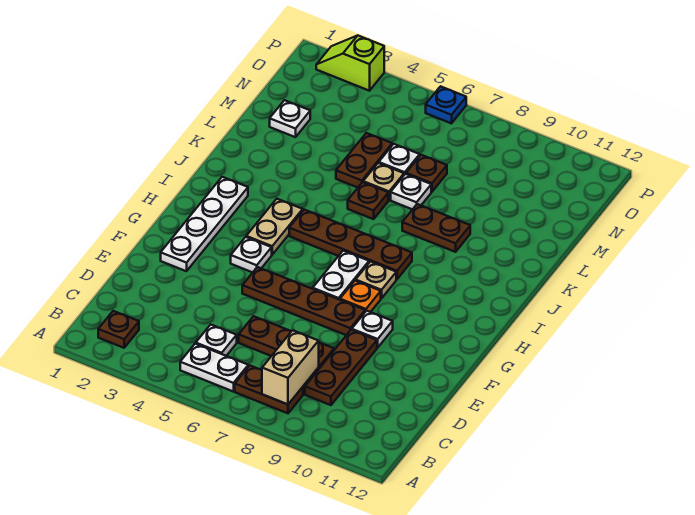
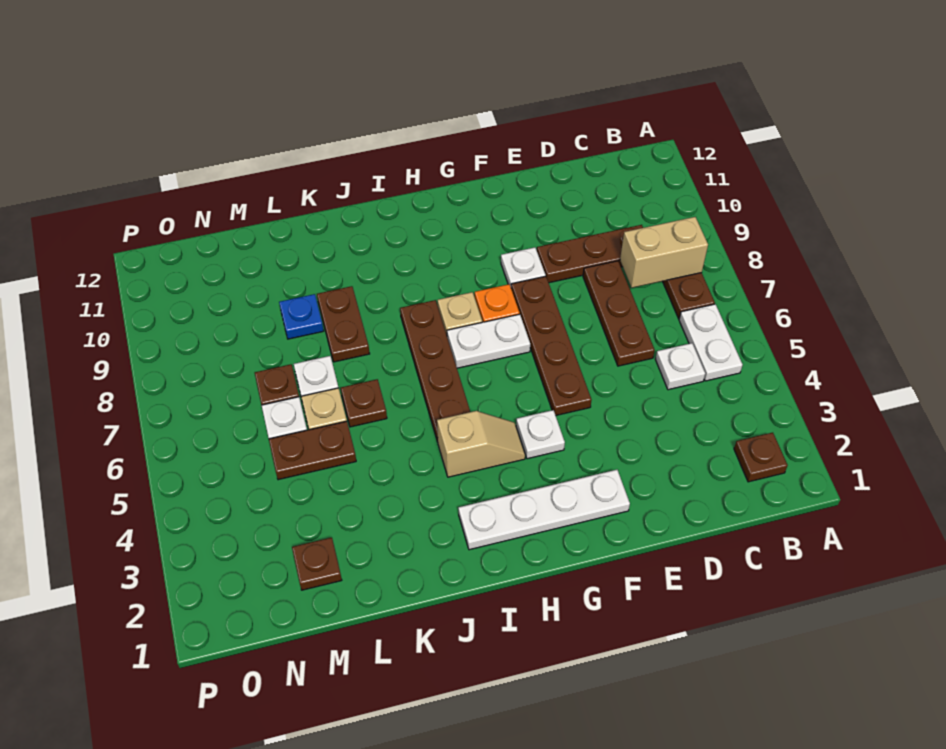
tan plate H4:I4 level 1 -> tan slope H4:I4 level 1 top I
white plate M2 level 1 -> brown plate M2 level 1
lime slope P2:P3 level 1 top 3 -> none
blue plate P6 level 1 -> blue plate L9 level 1

